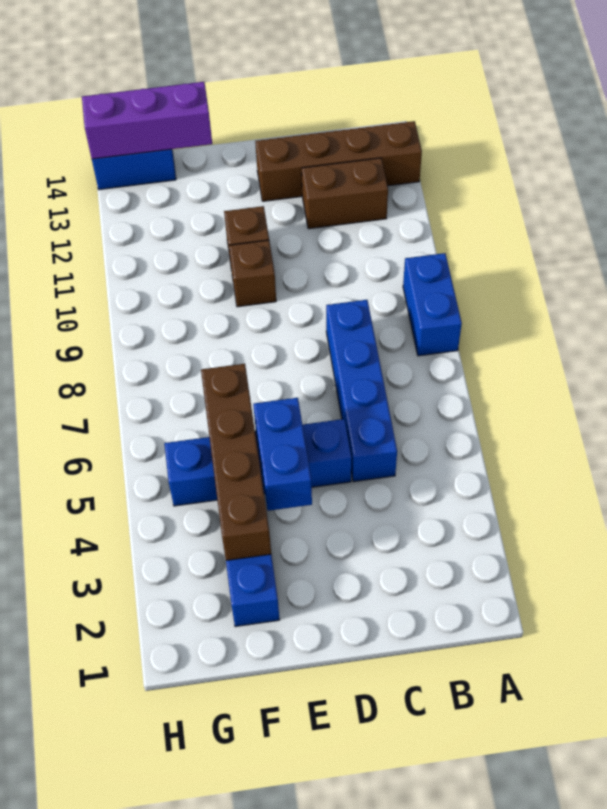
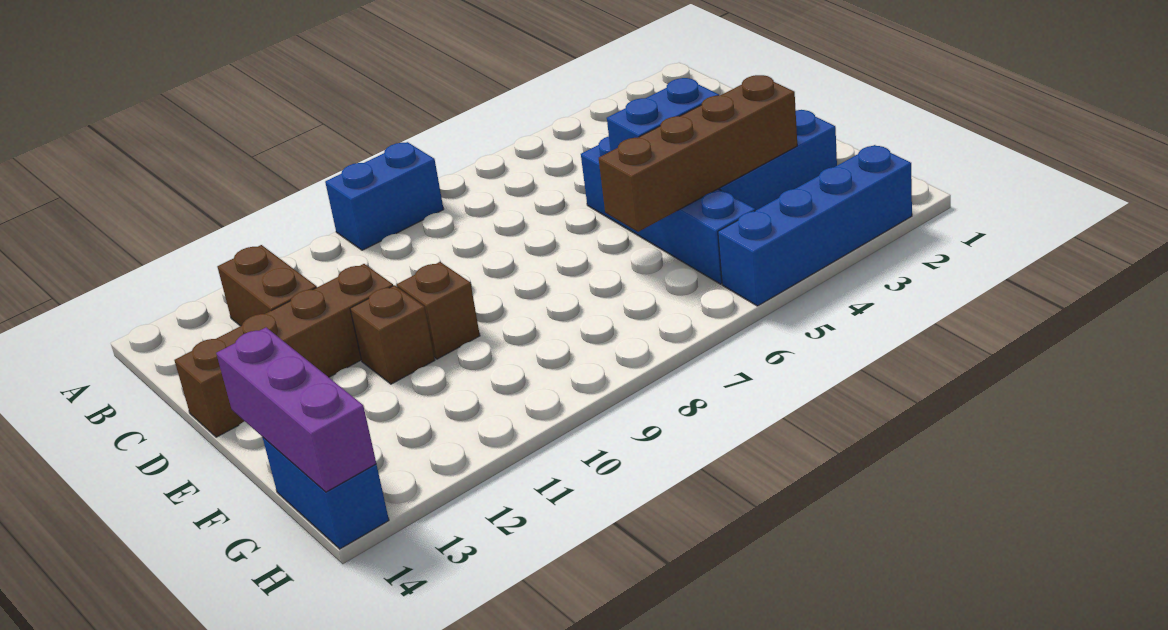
brown brick A13:D13 level 1 -> brown brick D11:D14 level 1
blue brick C5:C8 level 1 -> blue brick H2:H5 level 1

